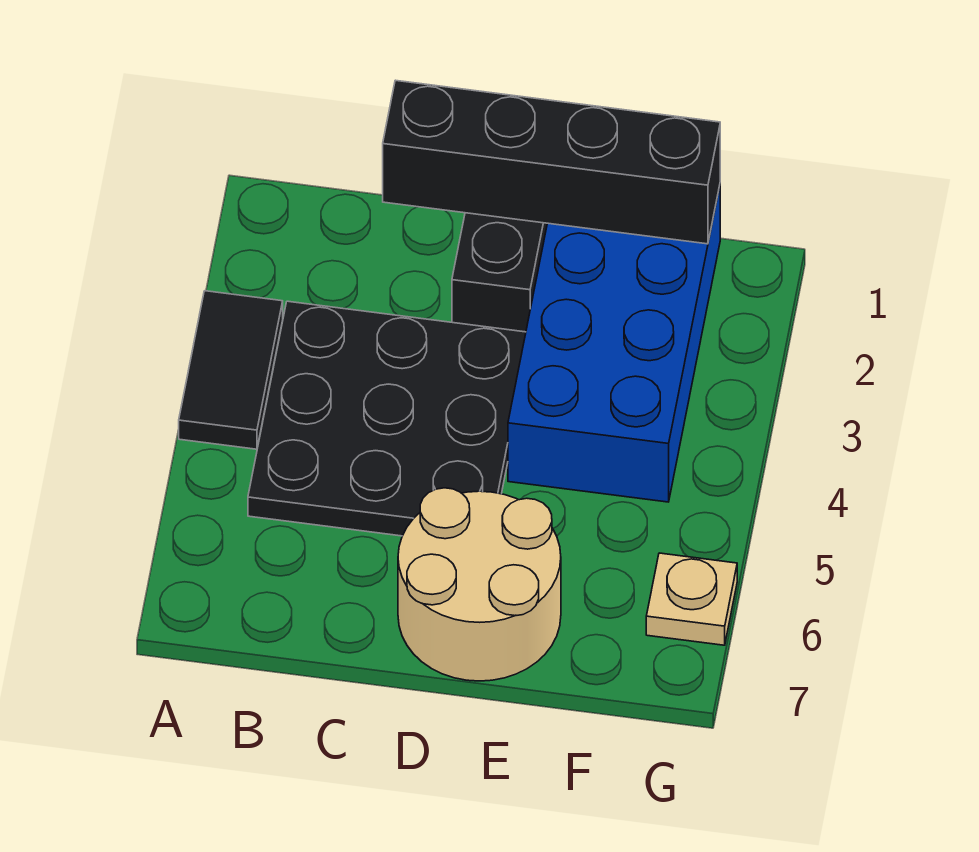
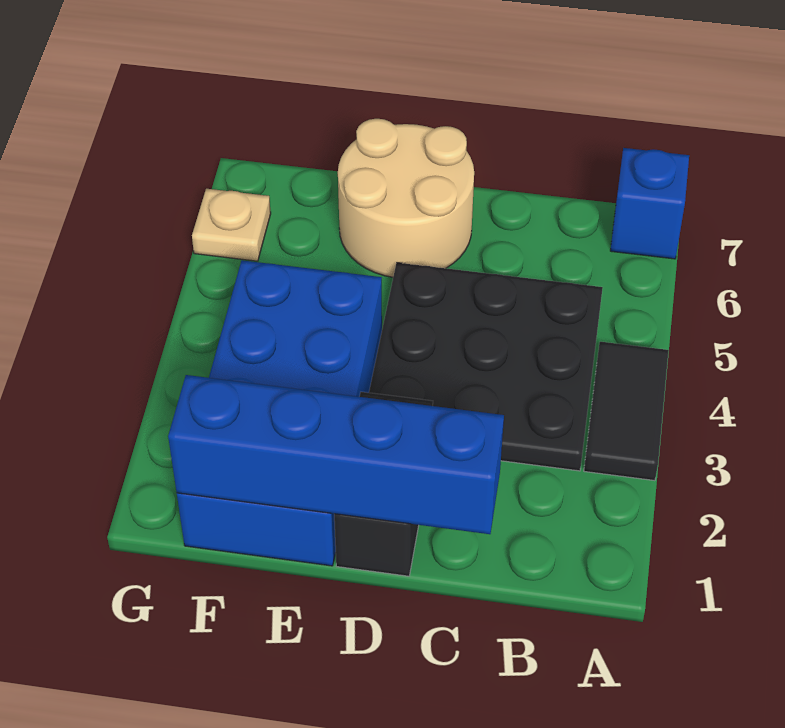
none -> blue brick A7 level 1
black brick C1:F1 level 2 -> blue brick C1:F1 level 2

